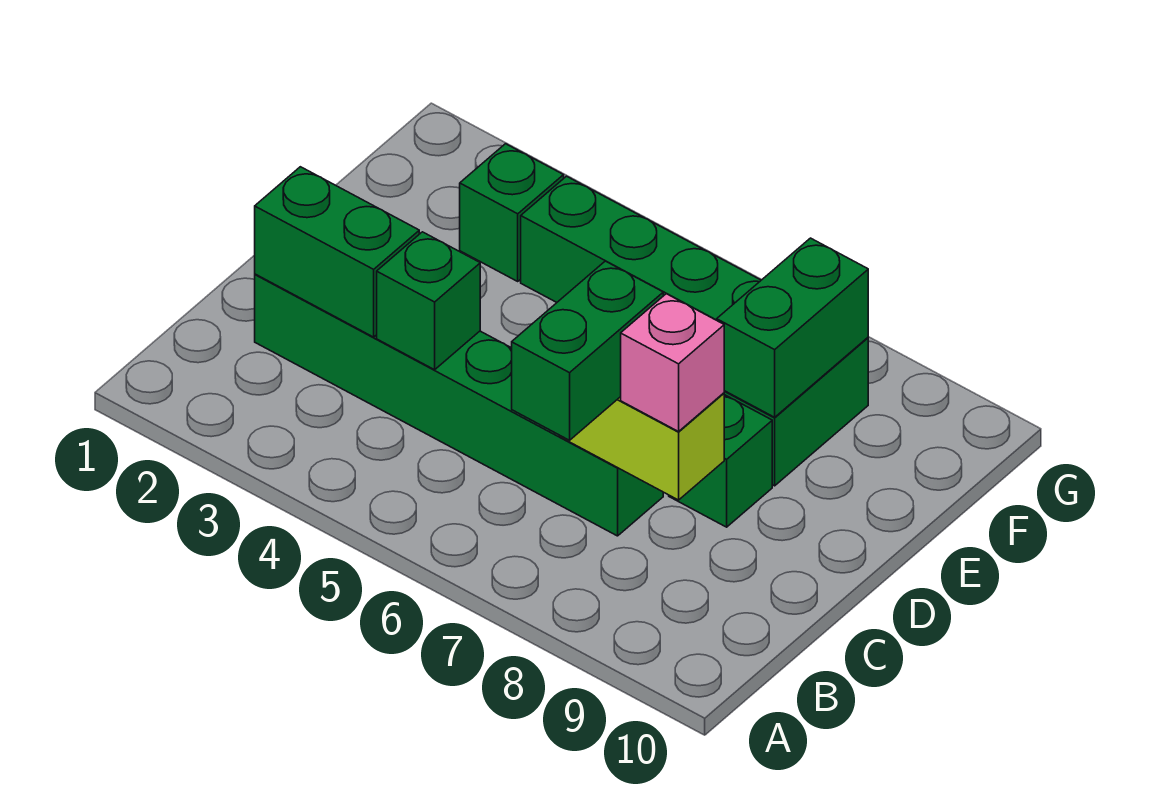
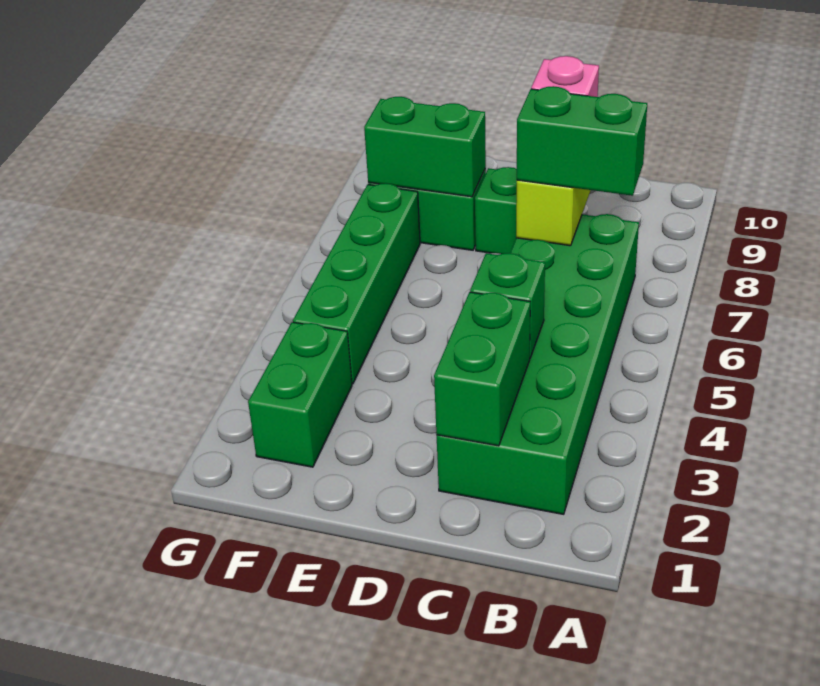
green brick C2:C7 level 1 -> green brick B2:C7 level 1
green brick F3 level 1 -> green brick F2:F3 level 1

